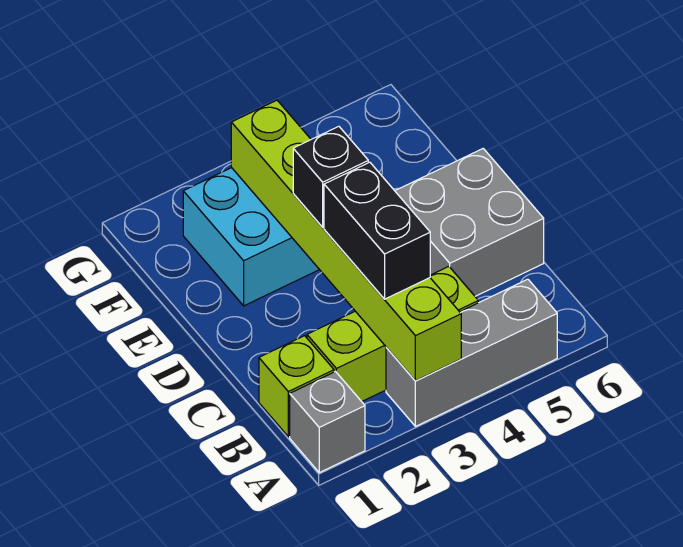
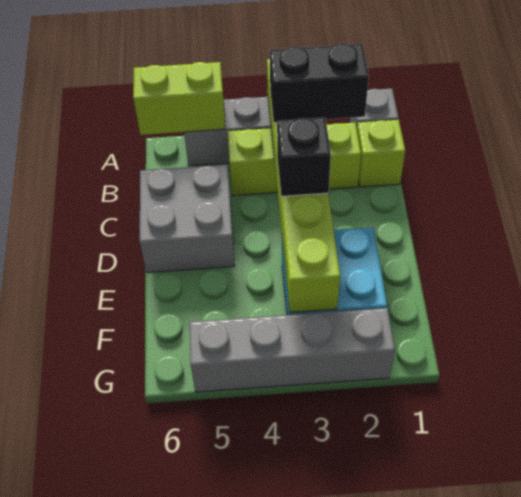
none -> lime brick A5:A6 level 2
black brick B3:C3 level 3 -> black brick B2:B3 level 3
none -> grey brick G2:G5 level 1

